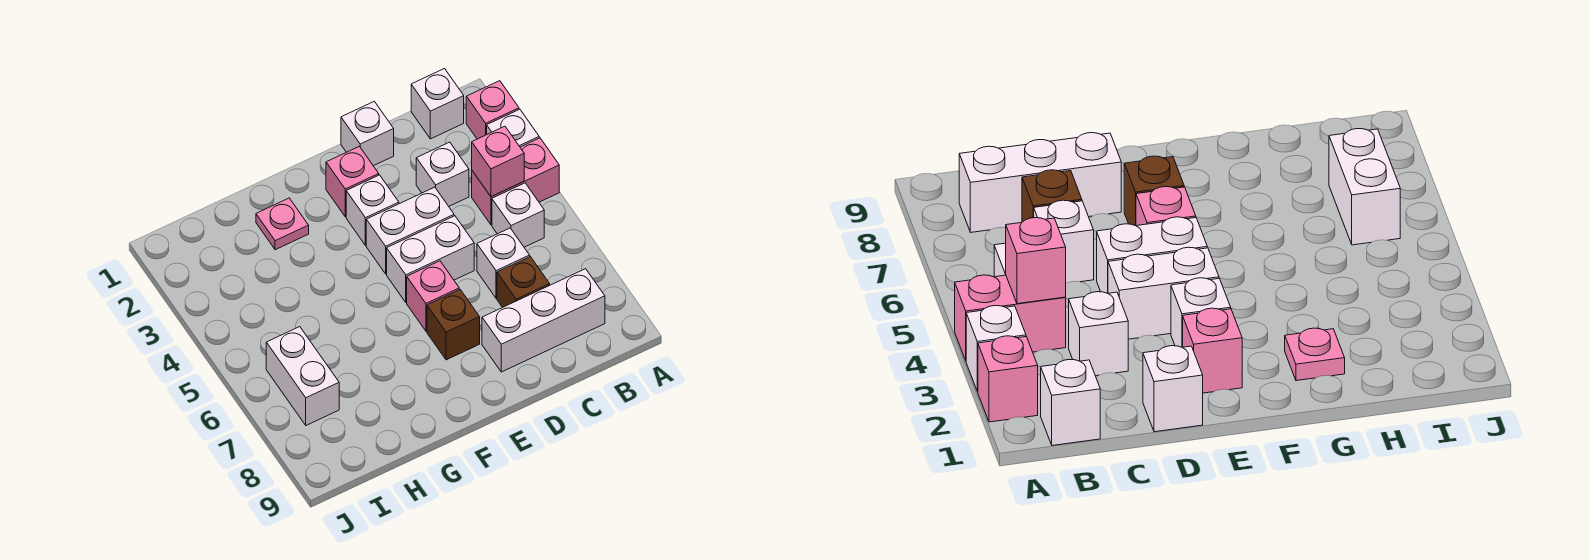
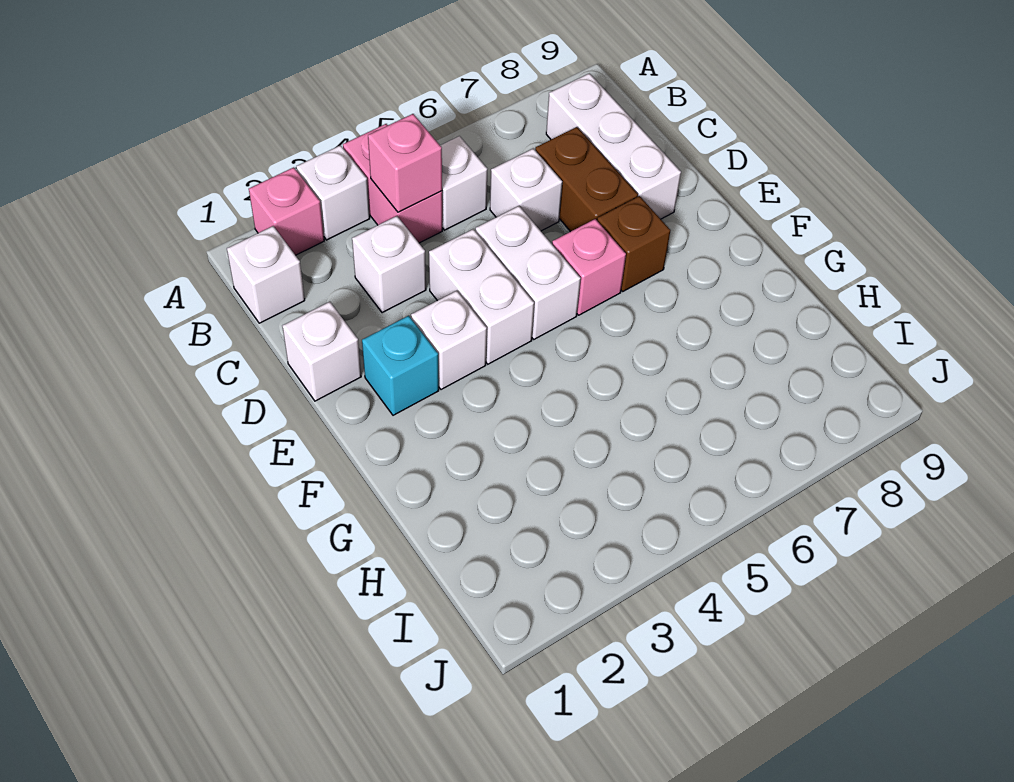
brown brick C7 level 1 -> brown brick C7:D7 level 1
pink brick E2 level 1 -> cyan brick E2 level 1
pink plate G2 level 1 -> none
white brick I6:I7 level 1 -> none

